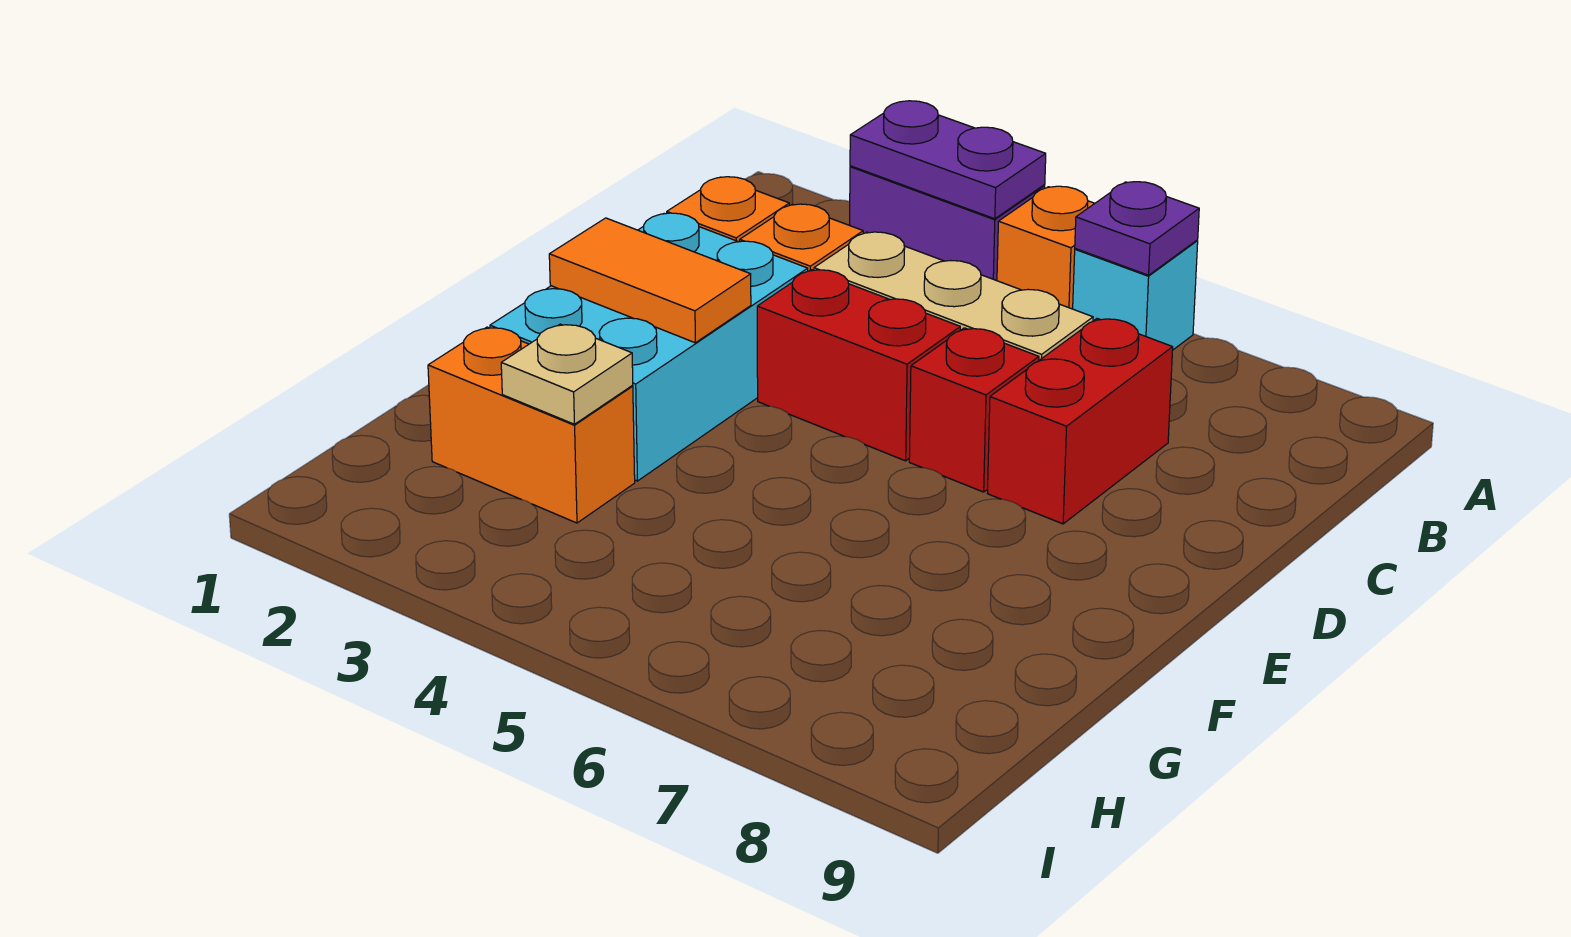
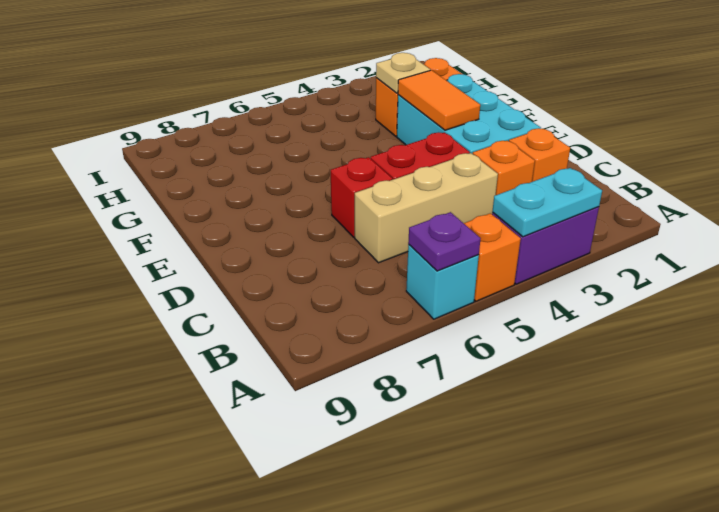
purple plate A3:A4 level 2 -> cyan plate A3:A4 level 2
red brick C7:D7 level 1 -> none
orange tile E2:E3 level 2 -> orange tile E3:F3 level 2

